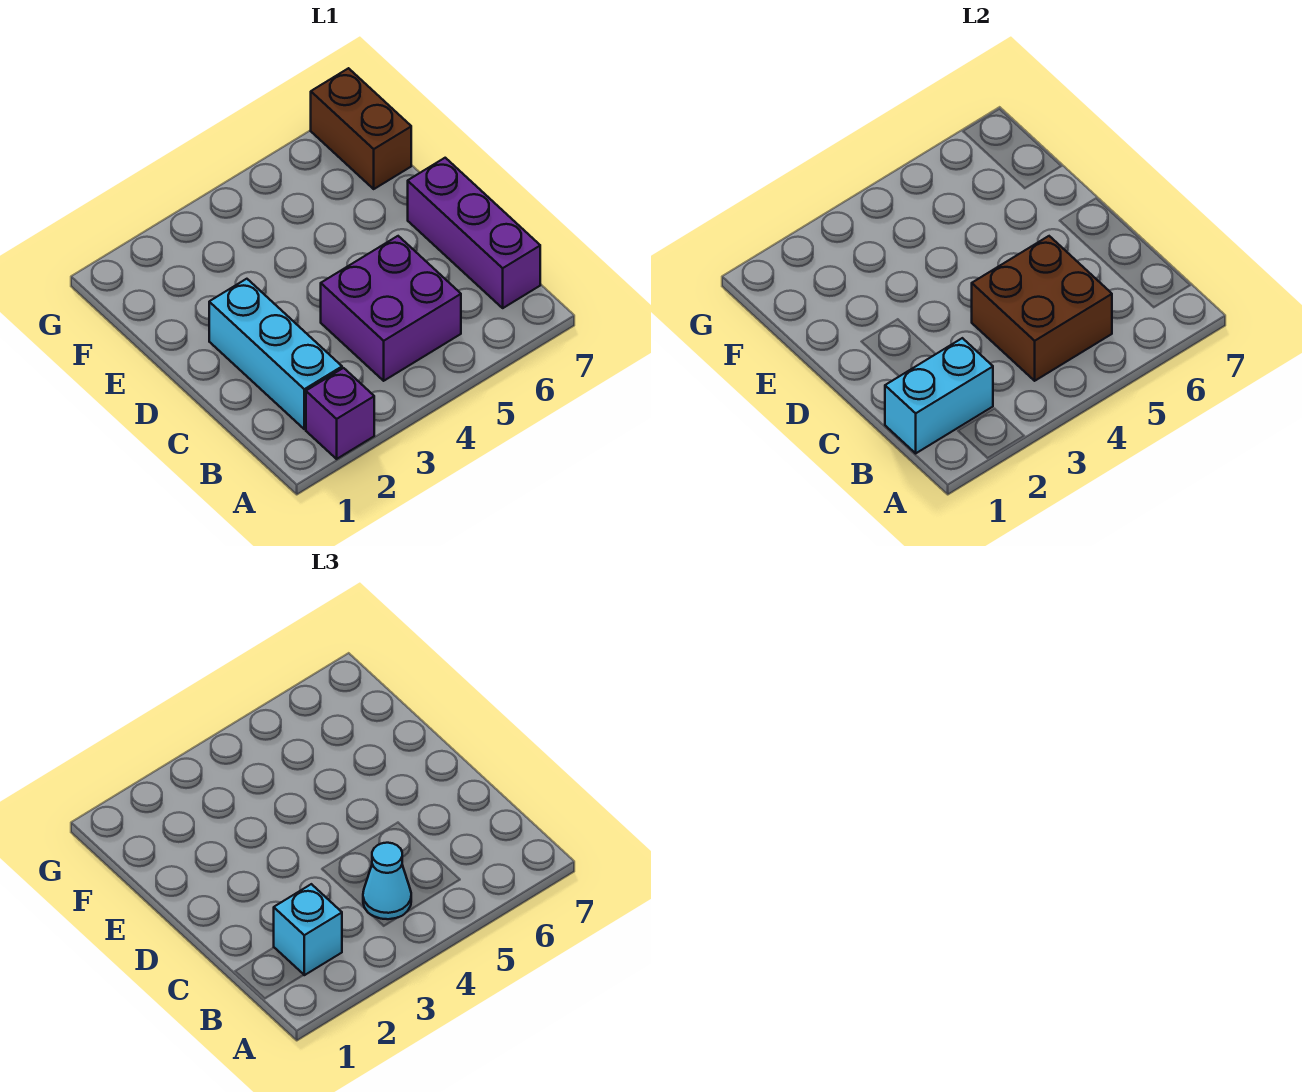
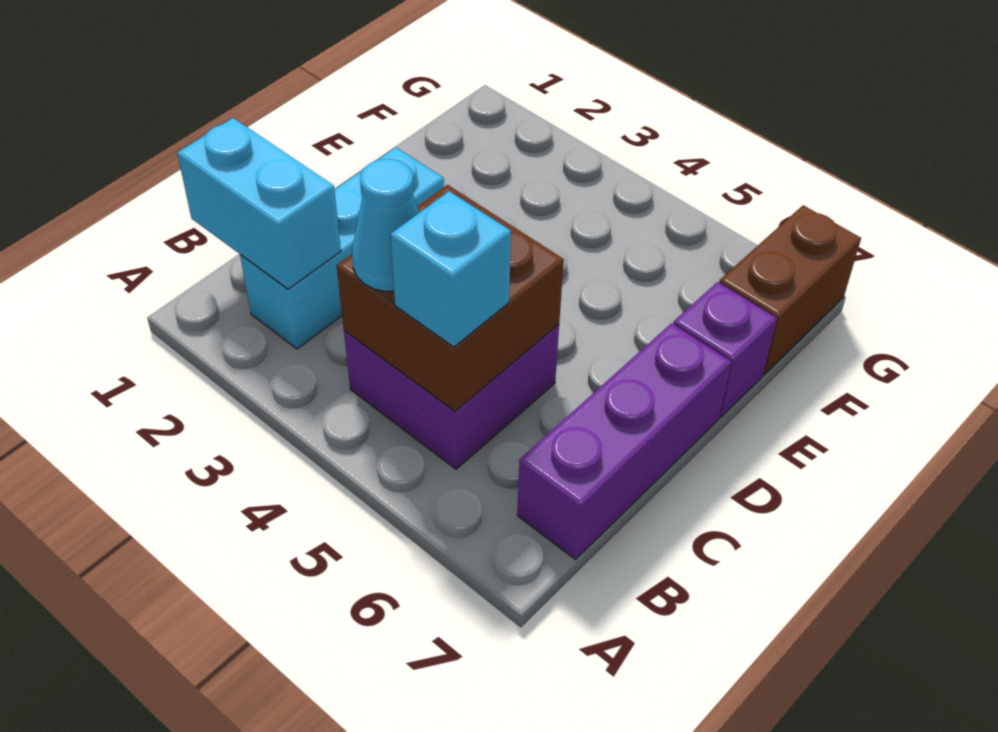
purple brick A2 level 1 -> purple brick E7 level 1
cyan brick B2 level 3 -> cyan brick B5 level 3

